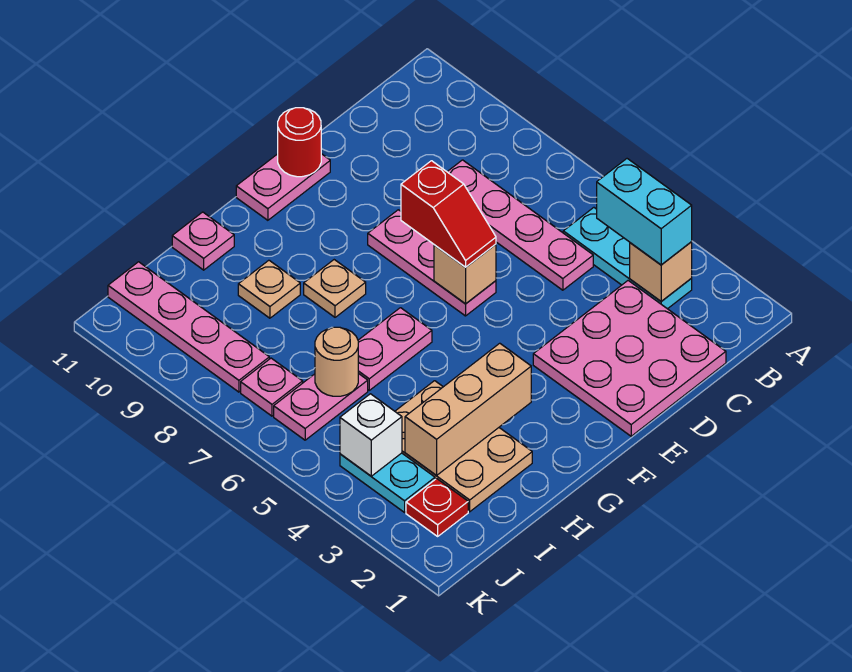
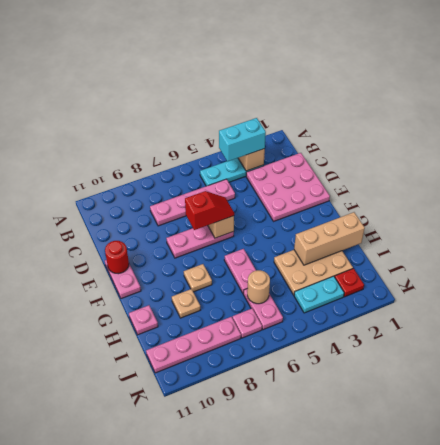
tan brick G3:I3 level 2 -> tan brick H1:H3 level 2
white brick J4 level 2 -> none

